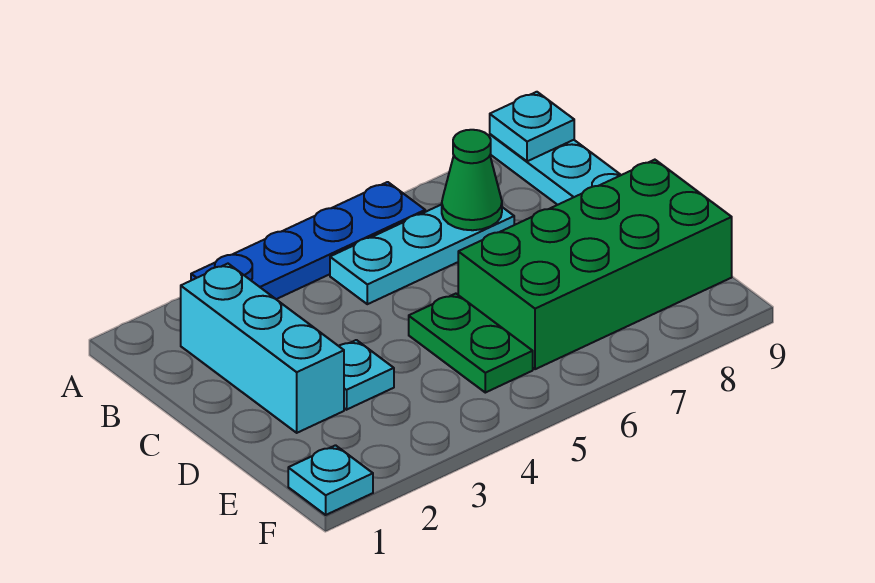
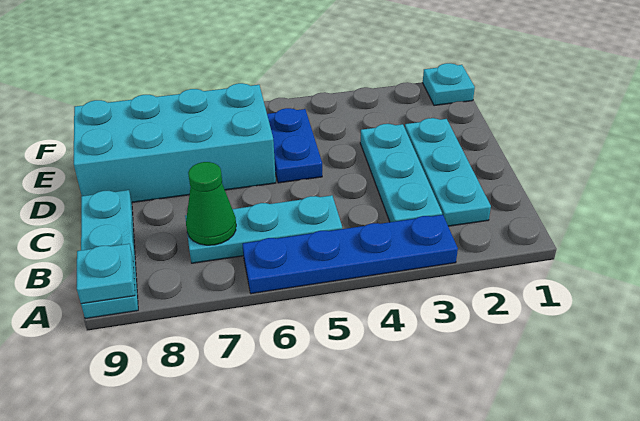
cyan brick B2:D2 level 1 -> cyan plate B2:D2 level 1
cyan plate D3 level 1 -> cyan plate B3:D3 level 1
green plate D5:E5 level 1 -> blue plate D5:E5 level 1
green brick D6:E9 level 1 -> cyan brick D6:E9 level 1

